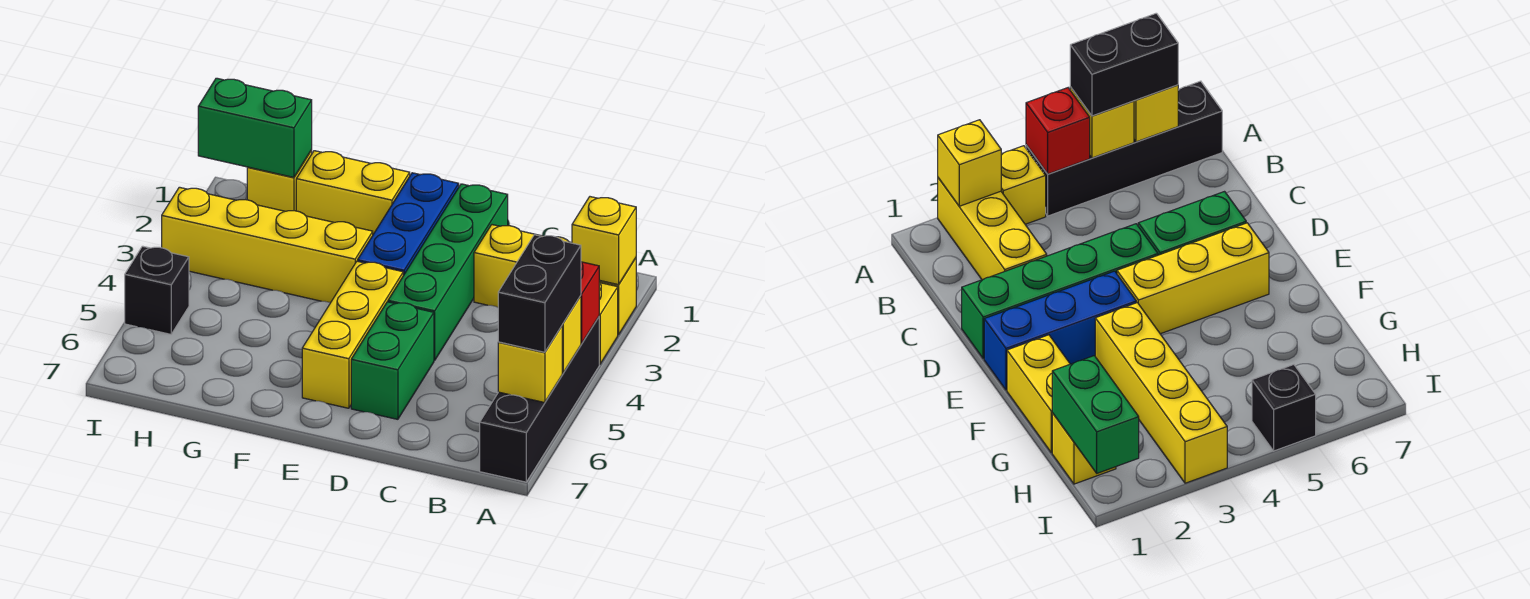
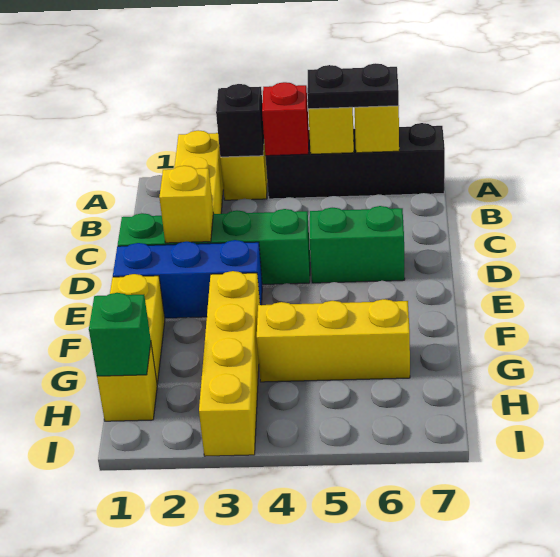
yellow brick A2 level 2 -> yellow brick D2 level 2
black brick A5:A6 level 3 -> black plate A5:A6 level 3
yellow brick E4:E6 level 1 -> yellow brick G4:G6 level 1
green brick H1:I1 level 2 -> green brick H1 level 2
black brick I5 level 1 -> black brick A3 level 2

